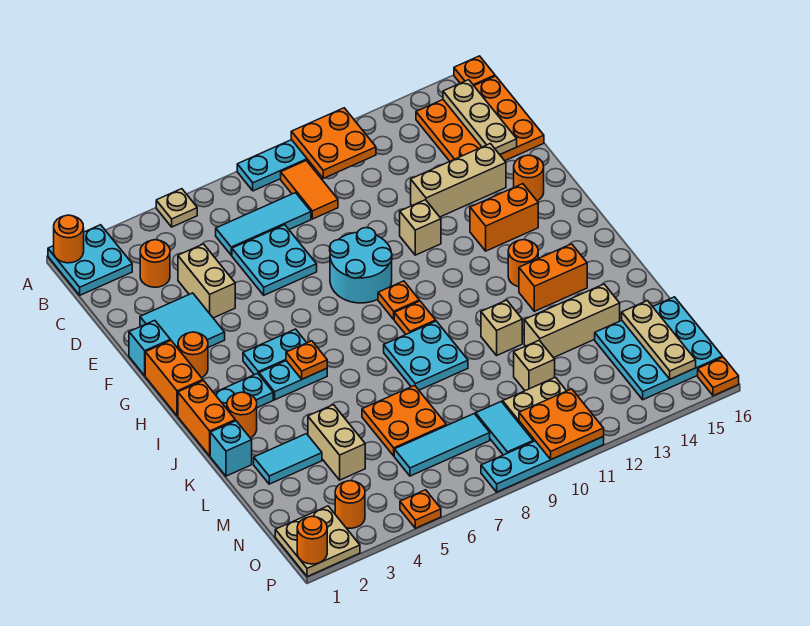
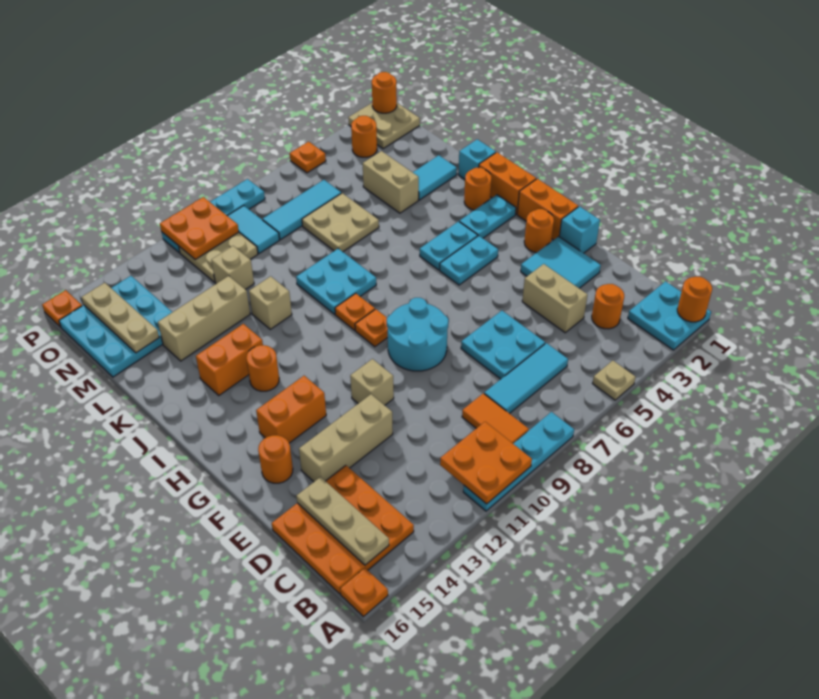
orange plate I5 level 2 -> none
orange plate L6:M7 level 1 -> tan plate L6:M7 level 1

